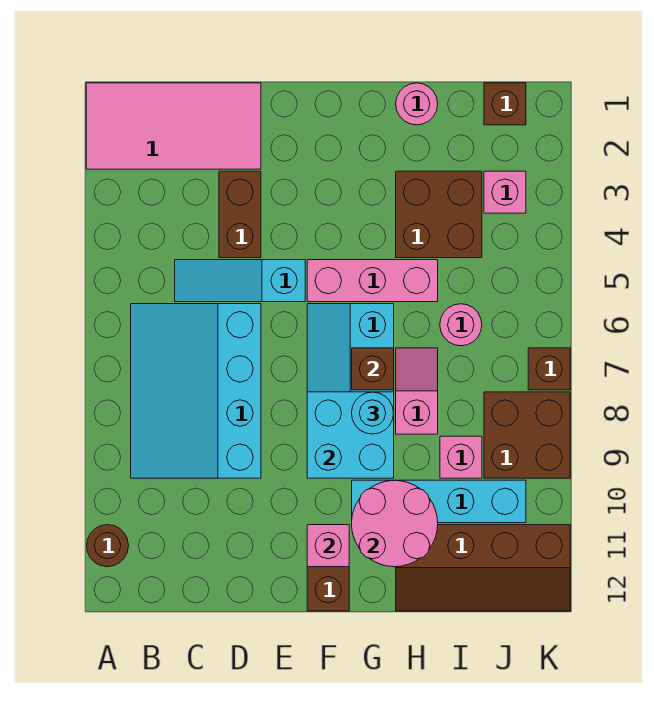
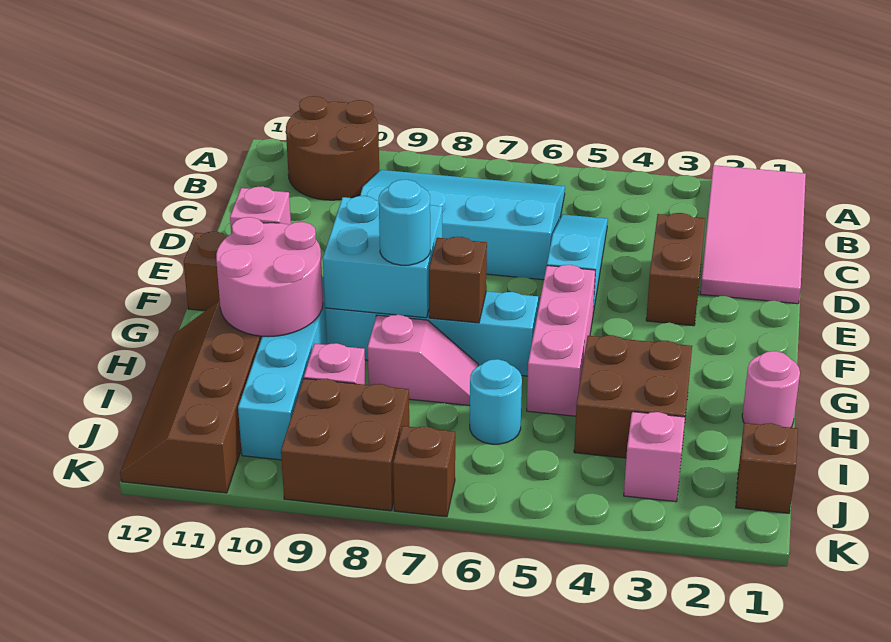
brown round brick A11 level 1 -> brown round brick A10:B11 level 1
brown brick D3:D4 level 1 -> brown brick D3:E3 level 1
pink round brick I6 level 1 -> cyan round brick I6 level 1

